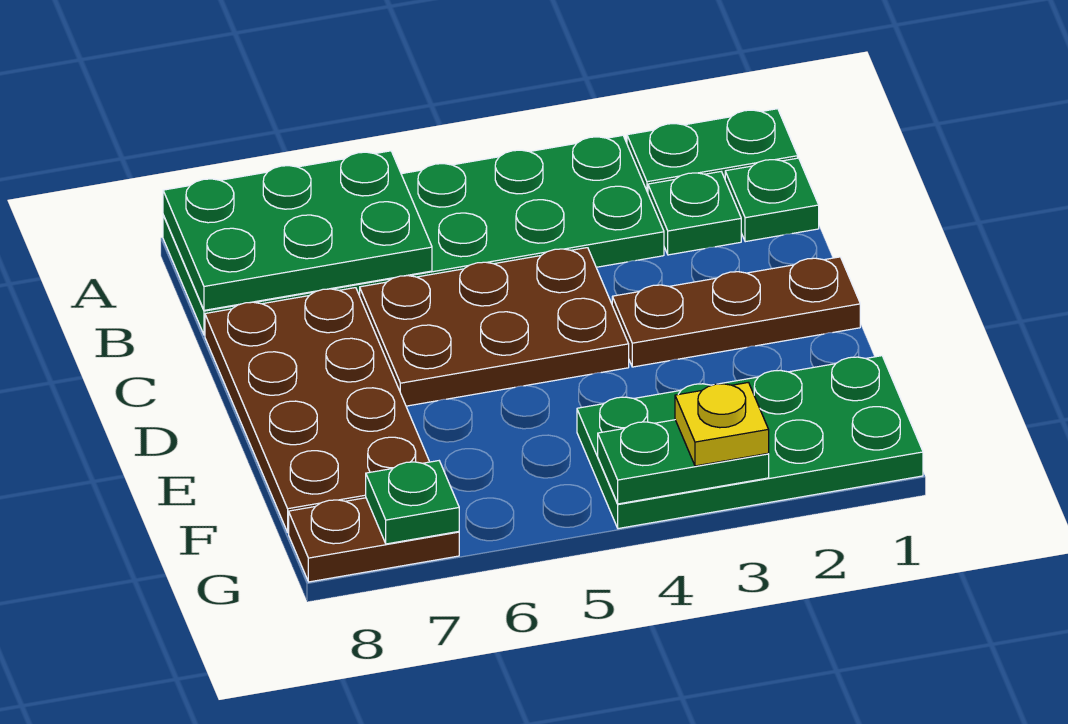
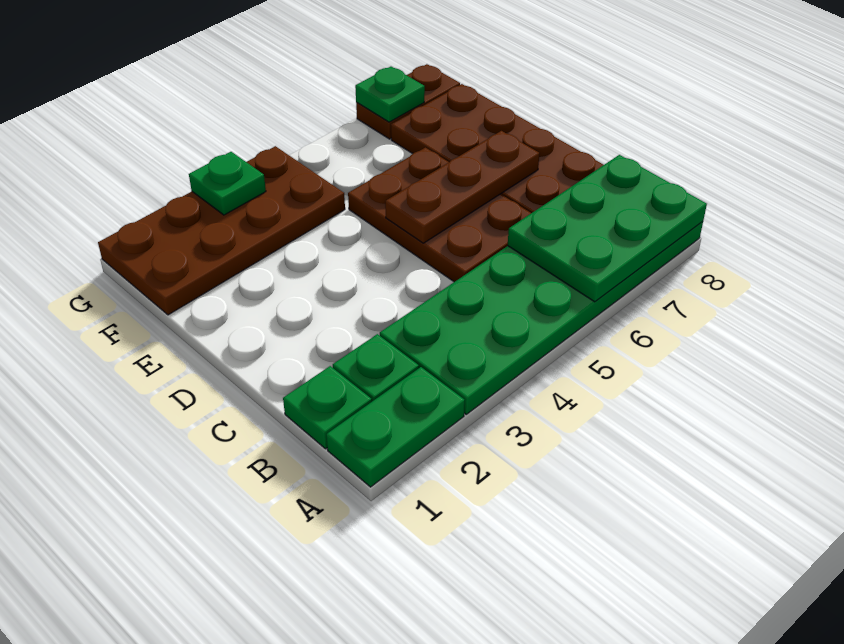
brown plate C4:D6 level 1 -> brown plate C5:E6 level 1
brown plate D1:D3 level 1 -> brown plate D5:D7 level 2
green plate F1:G4 level 1 -> brown plate F1:G4 level 1
green plate G3:G4 level 2 -> green plate G3 level 2
yellow plate G3 level 3 -> none

